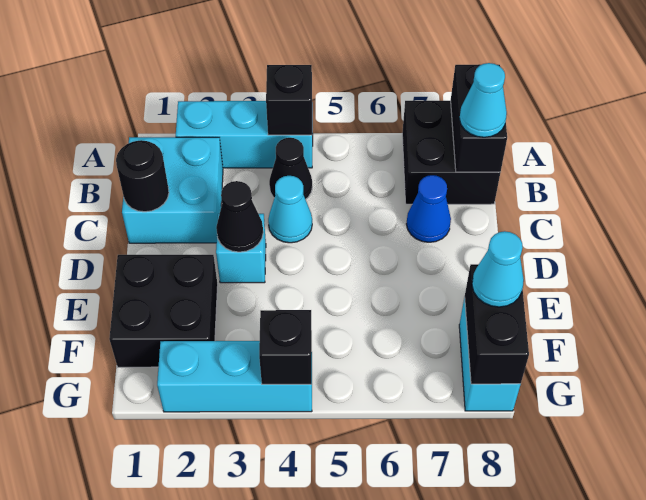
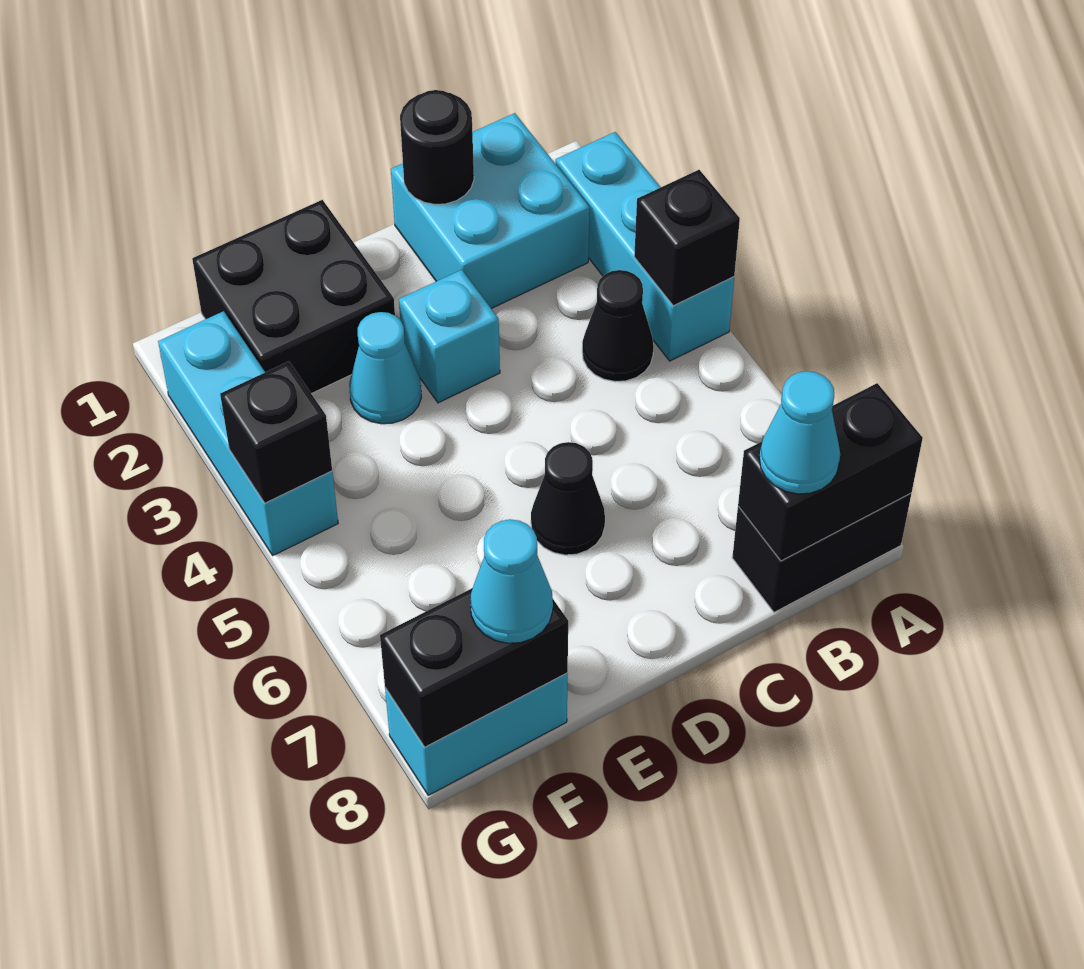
black brick A7:B8 level 1 -> black brick A8:B8 level 1
cyan cone C4 level 1 -> cyan cone E3 level 1
blue cone C7 level 1 -> none
black cone D3 level 2 -> black cone D6 level 1

